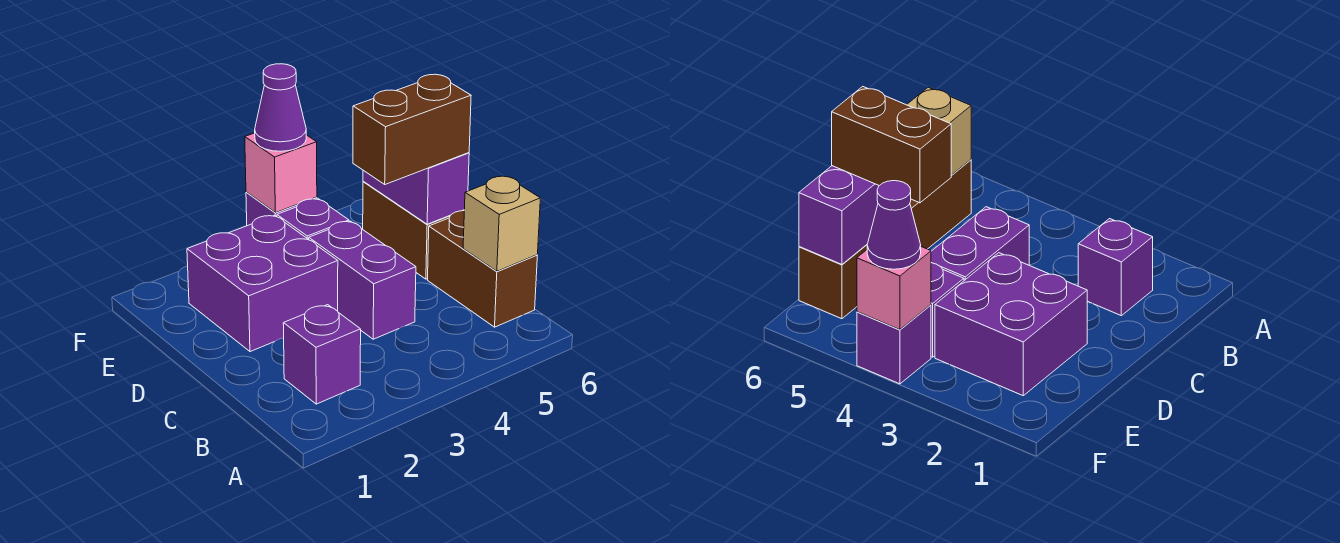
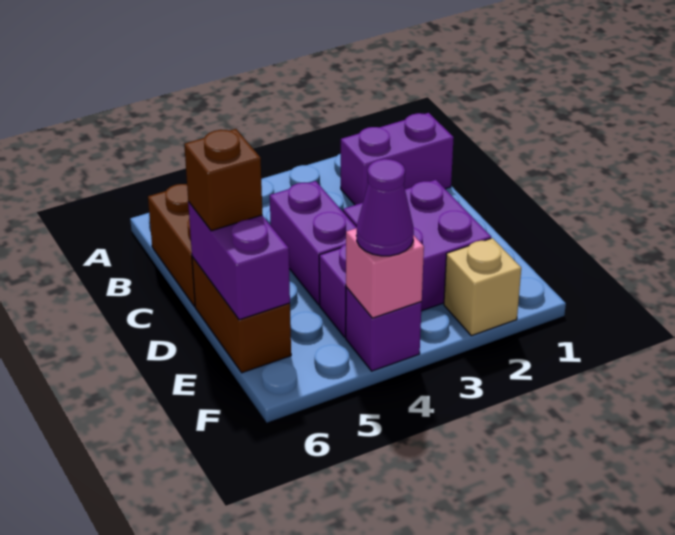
purple brick B2 level 1 -> purple brick B1:B2 level 1
tan brick B6 level 2 -> tan brick F2 level 1
brown brick D5:D6 level 3 -> brown brick D6 level 3

